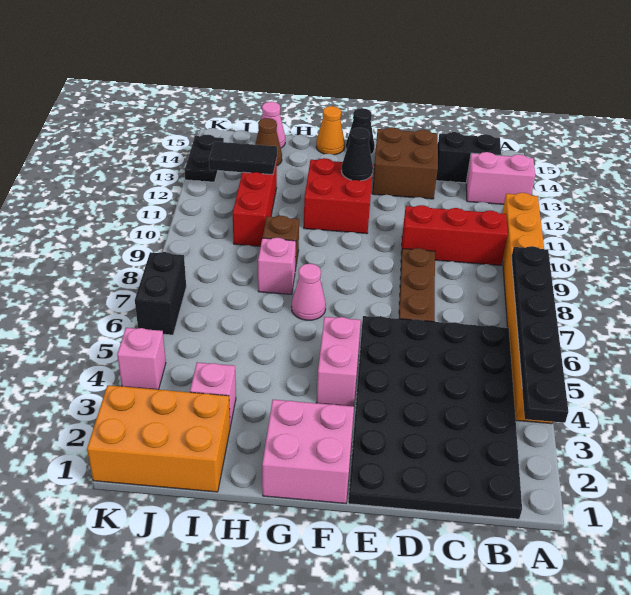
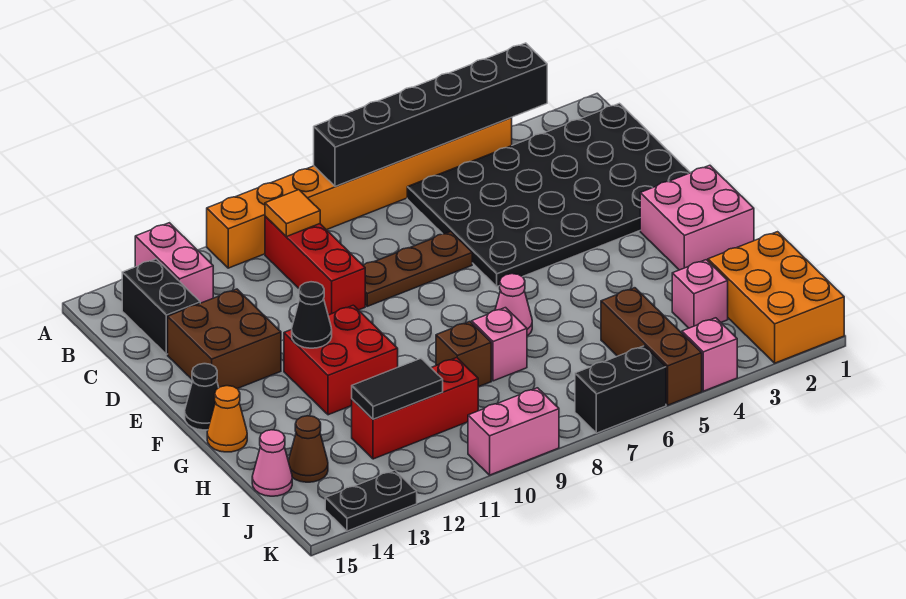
black plate A3:A8 level 2 -> black brick A3:A8 level 2
none -> orange tile B10 level 2
pink brick F4:F5 level 1 -> pink brick K9:K10 level 1
none -> brown brick I5:K5 level 1
black tile I12:J12 level 2 -> black tile I11:I12 level 2

